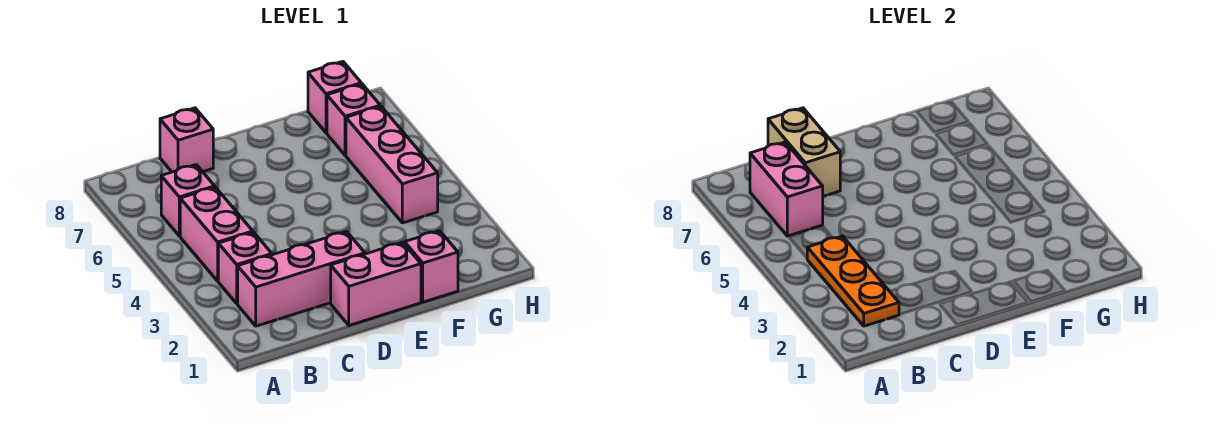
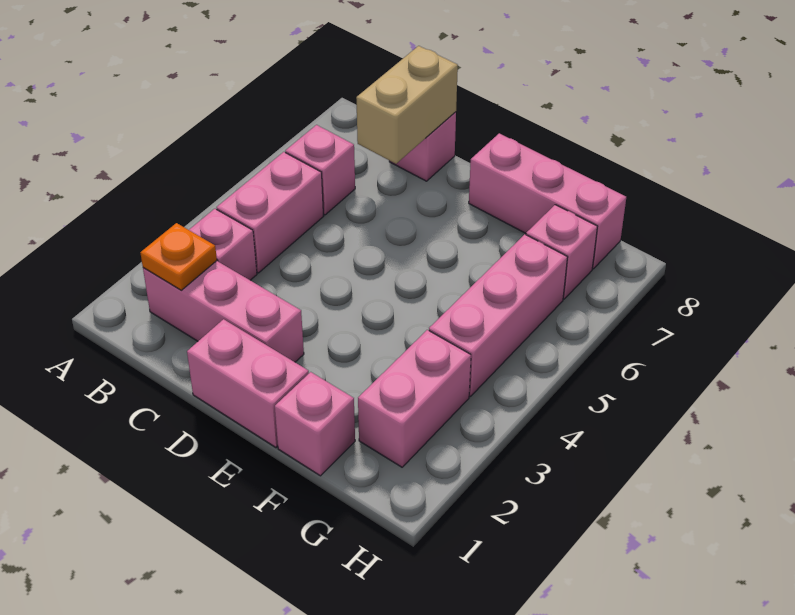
orange plate B2:B4 level 2 -> orange plate B2 level 2
pink brick B6:B7 level 2 -> pink brick G2:G3 level 1
pink brick G8 level 1 -> pink brick E8:G8 level 1

